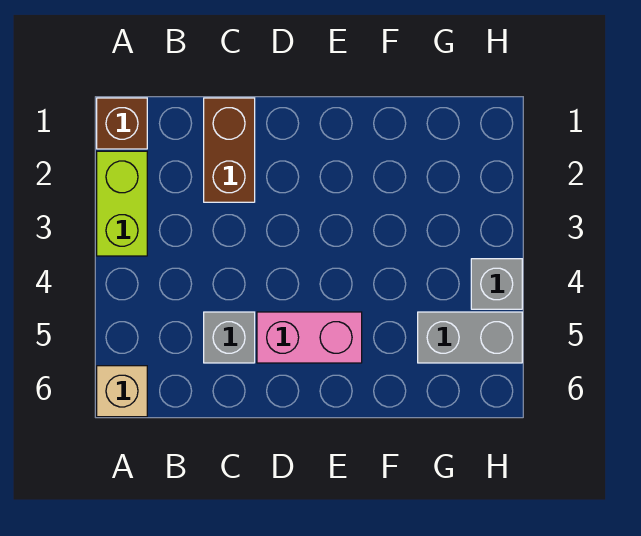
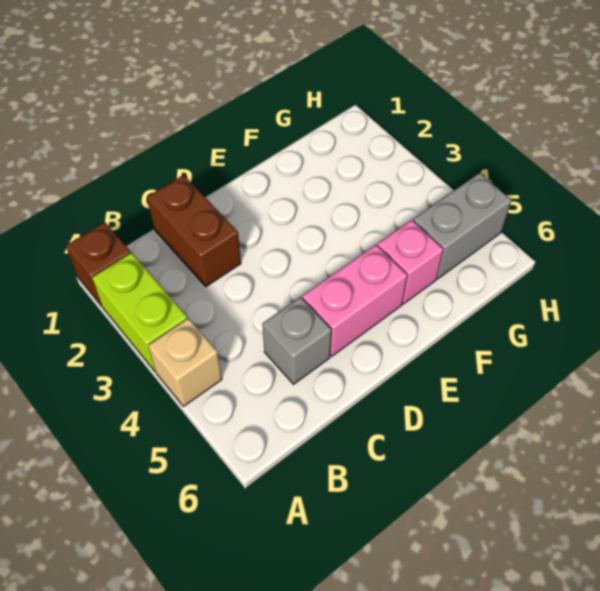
tan brick A6 level 1 -> tan brick A4 level 1
none -> pink brick F5 level 1
grey brick H4 level 1 -> none

